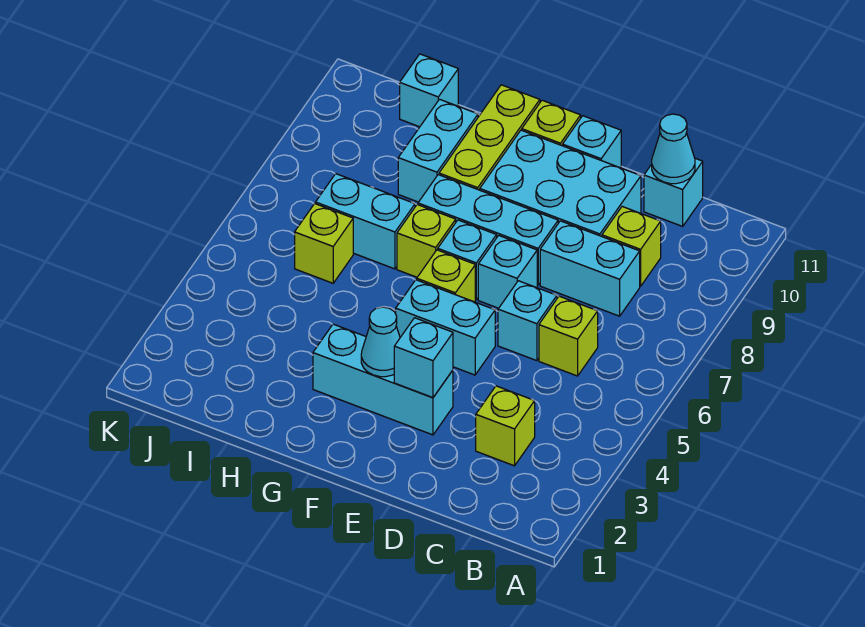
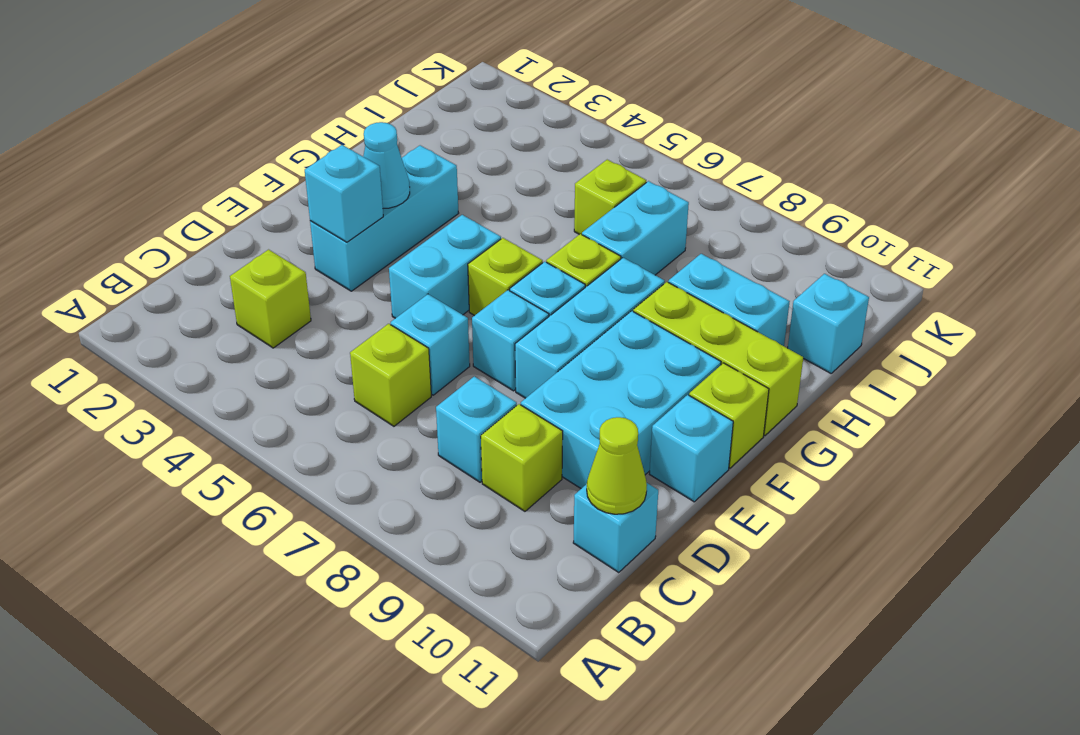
cyan brick C8:D8 level 1 -> cyan brick C8 level 1
cyan cone C11 level 2 -> lime cone C11 level 2

